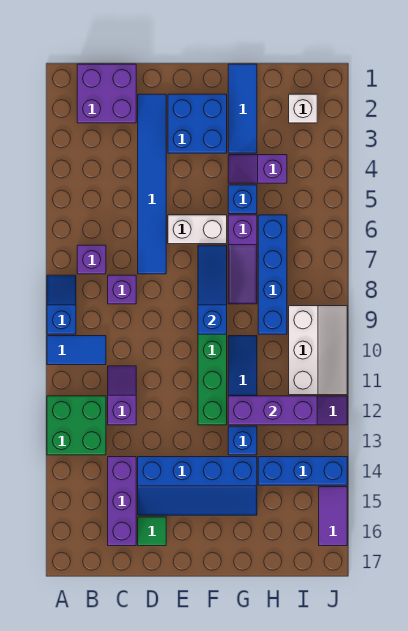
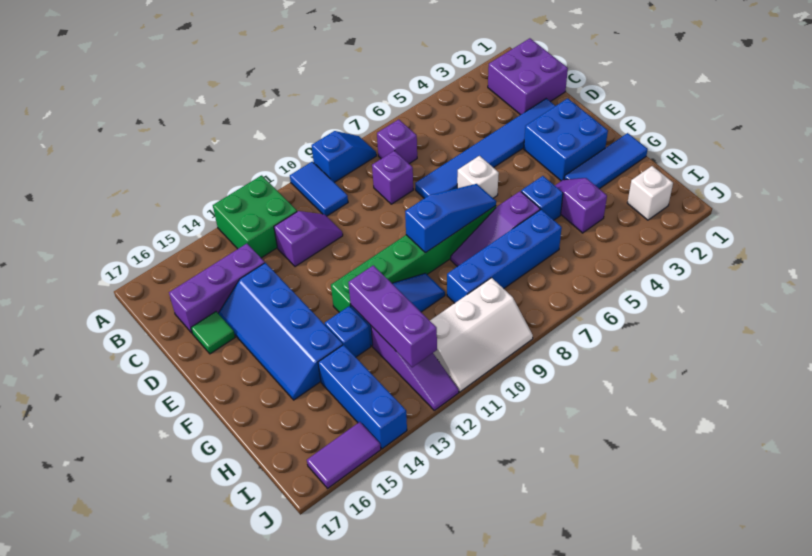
white brick E6:F6 level 1 -> white brick E6 level 1

